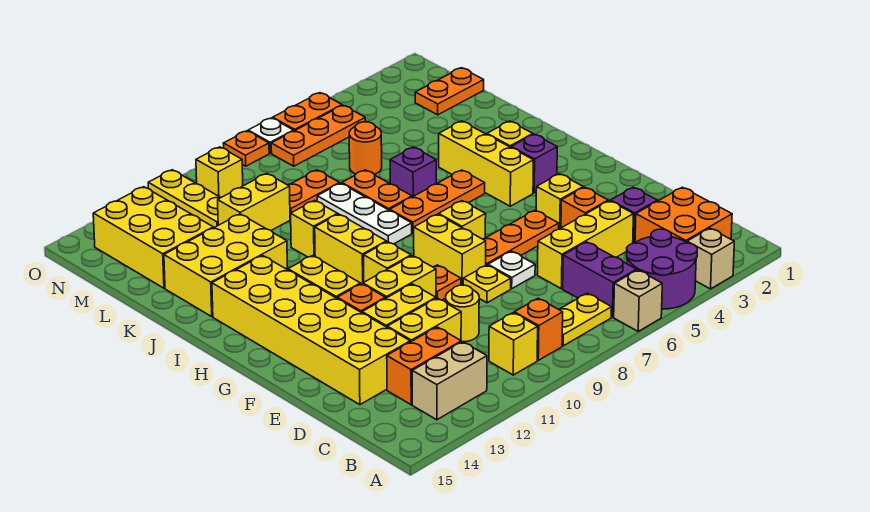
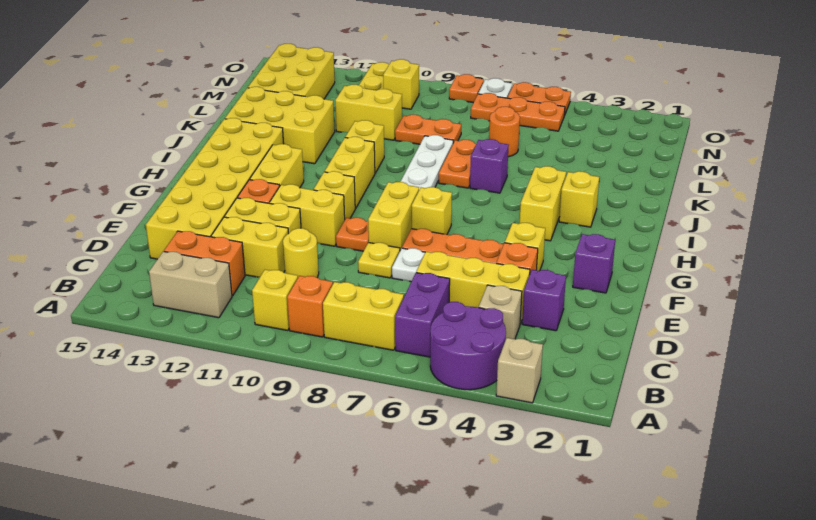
tan brick A6 level 1 -> tan brick C4 level 1
orange brick B2:C3 level 1 -> none
yellow plate B7:B8 level 1 -> yellow brick B7:B8 level 1
purple brick H3 level 1 -> purple brick F2 level 1
yellow brick H4:J4 level 1 -> yellow brick H4:I4 level 1
orange plate I5:I7 level 1 -> none
orange plate M1:M2 level 1 -> none

